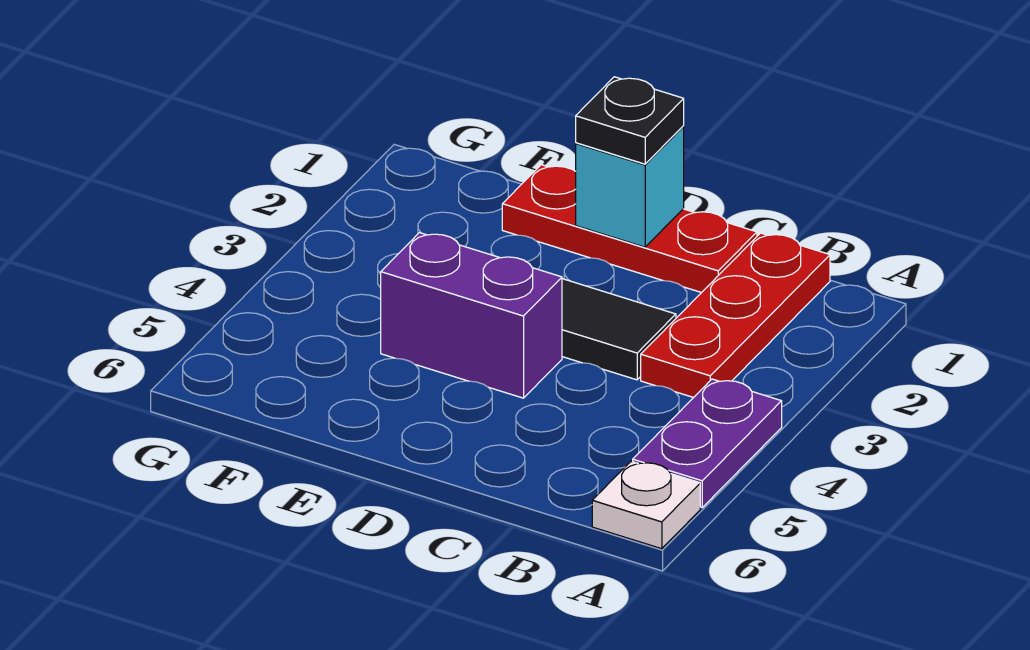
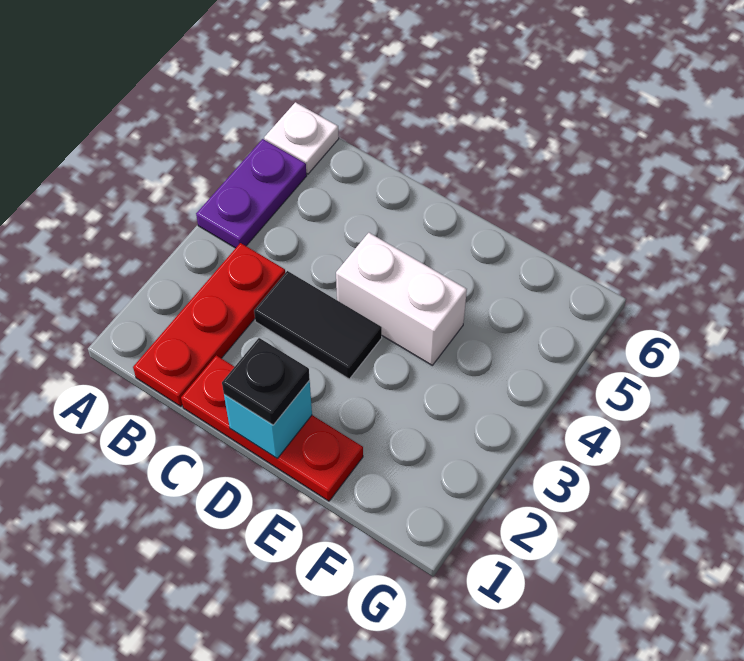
purple brick D4:E4 level 1 -> white brick D4:E4 level 1

